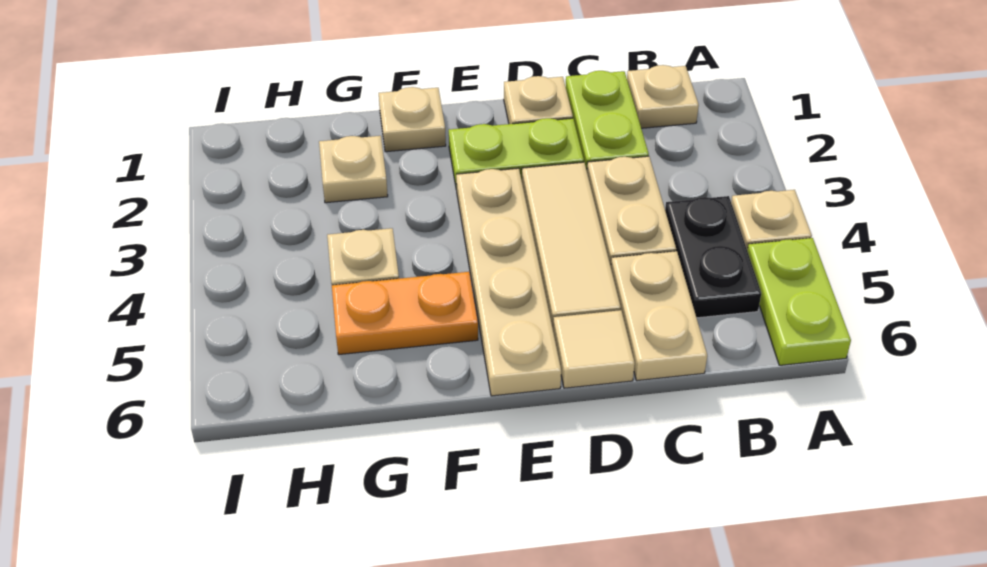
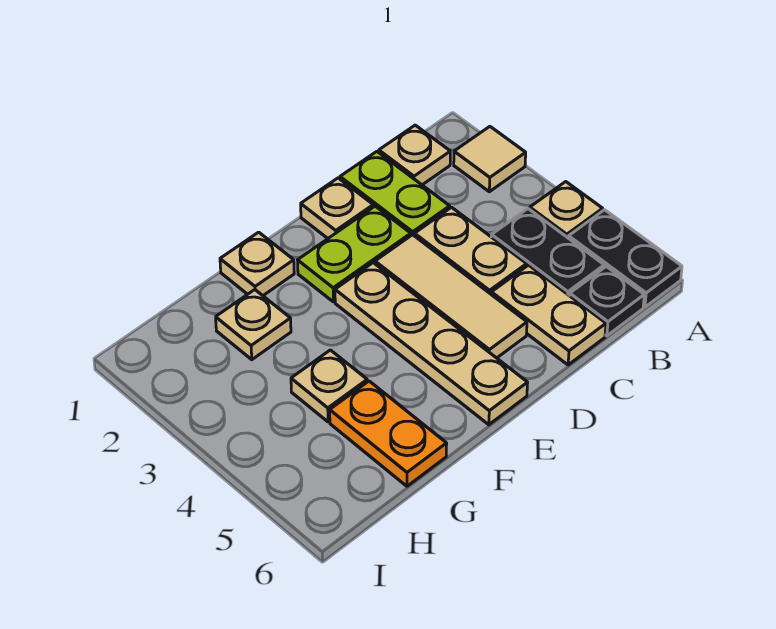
lime plate A5:A6 level 1 -> black plate A5:A6 level 1
none -> black plate B6 level 1
tan tile D6 level 1 -> tan tile A2 level 1
orange plate F5:G5 level 1 -> orange plate G5:G6 level 1

